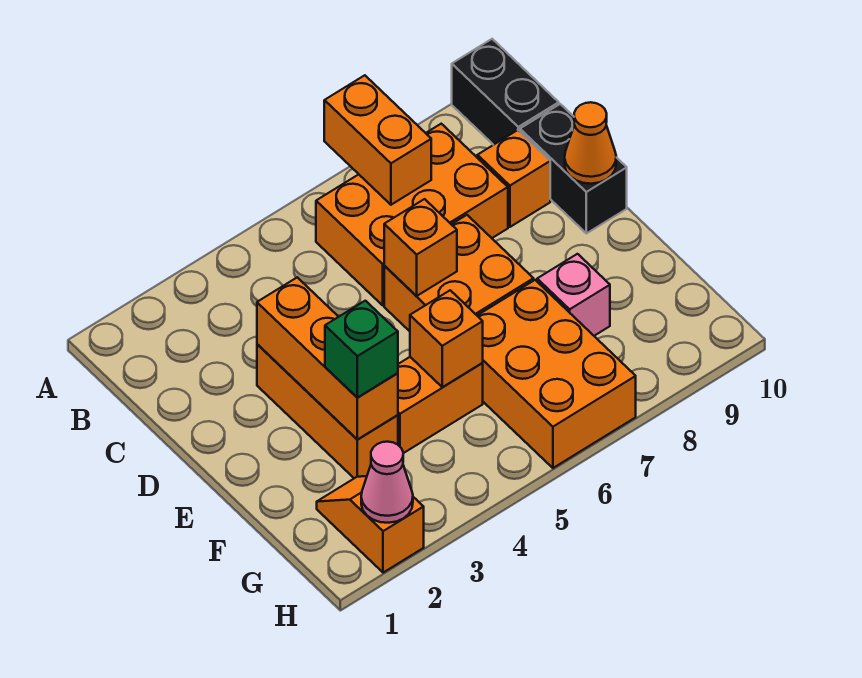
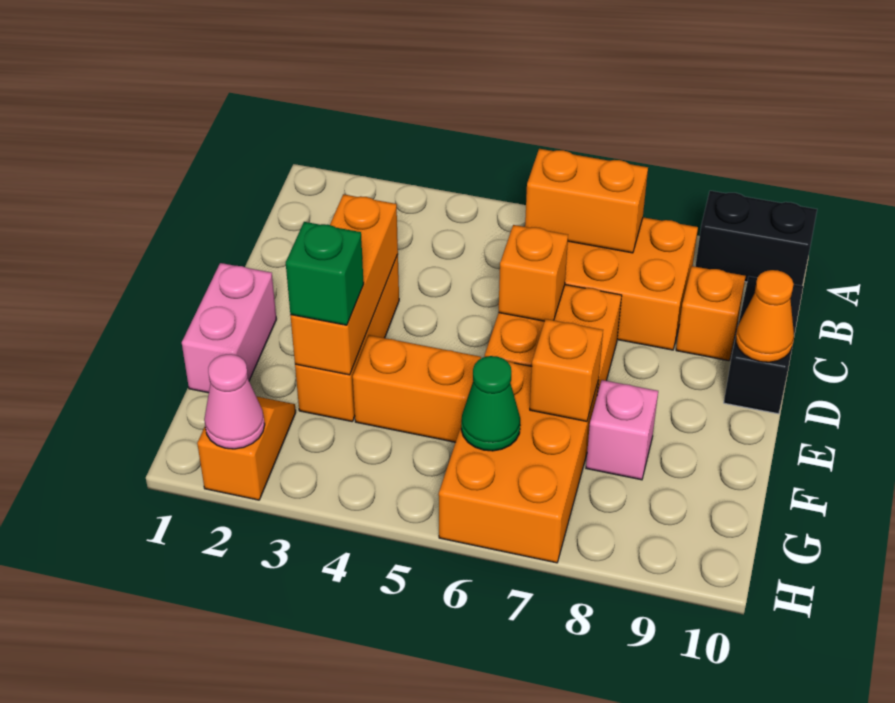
orange brick A7:B7 level 2 -> orange brick B6:B7 level 2
black brick A10:B10 level 1 -> black brick A9:A10 level 1
none -> pink brick E1:F1 level 1
orange brick F5 level 2 -> orange brick F7 level 2
none -> green cone G6 level 2

